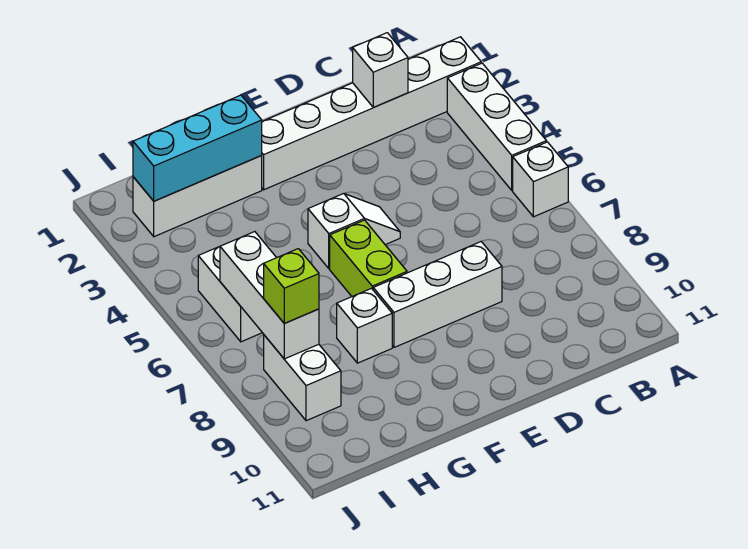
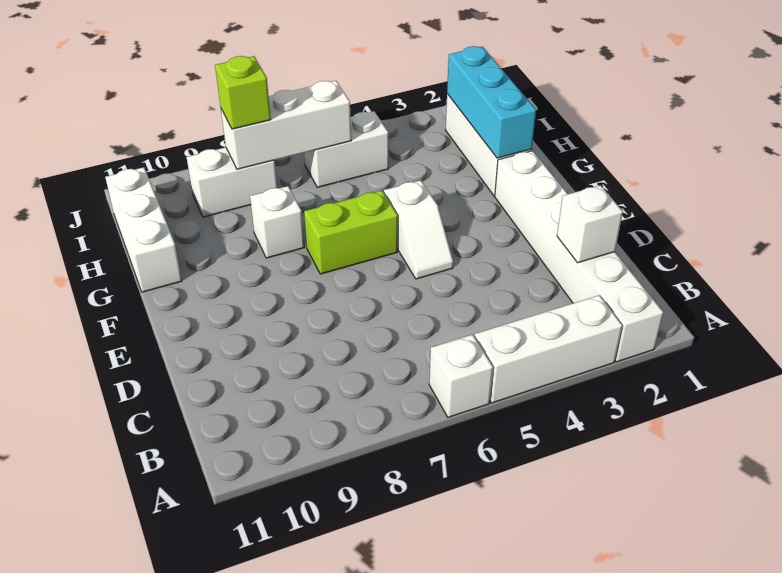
white brick D8:F8 level 1 -> white brick G11:I11 level 1

